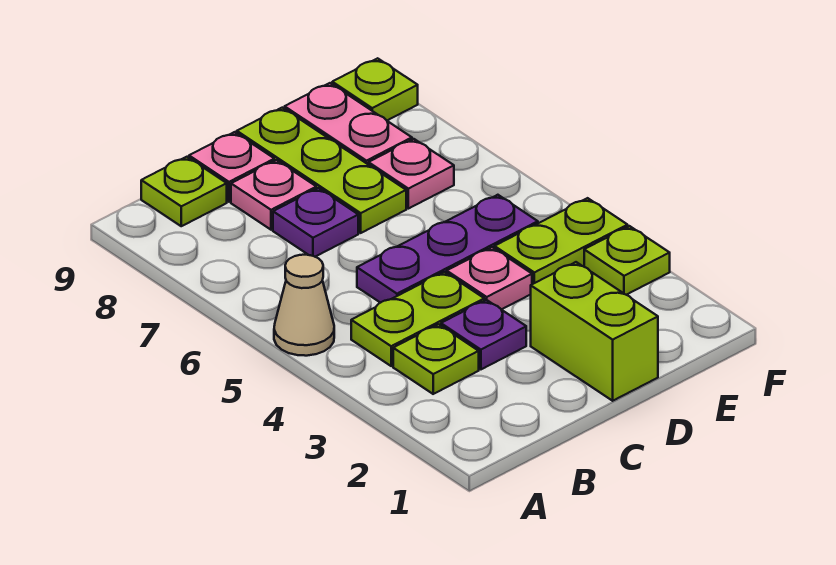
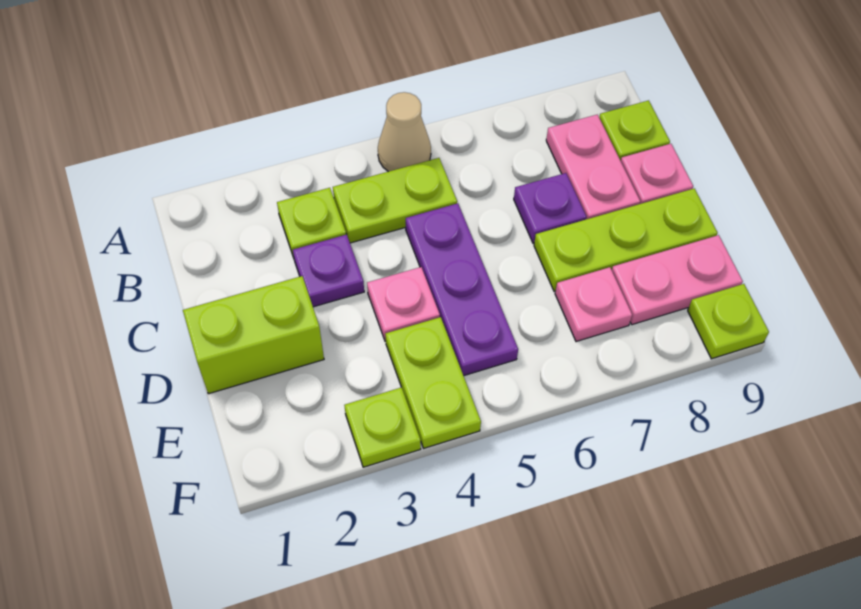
lime plate B4:C4 level 1 -> lime plate B4:B5 level 1
pink plate C8 level 1 -> pink plate B8:C8 level 1

